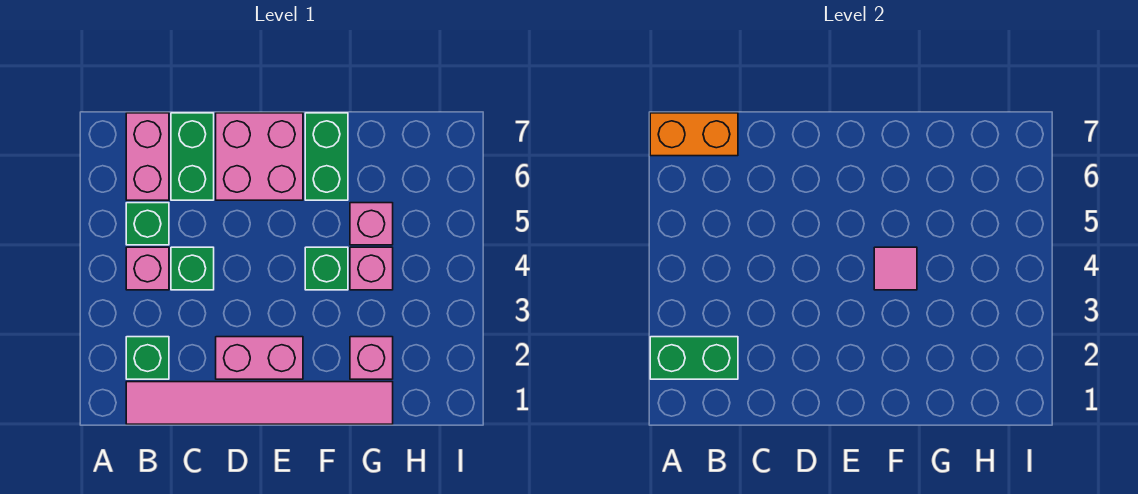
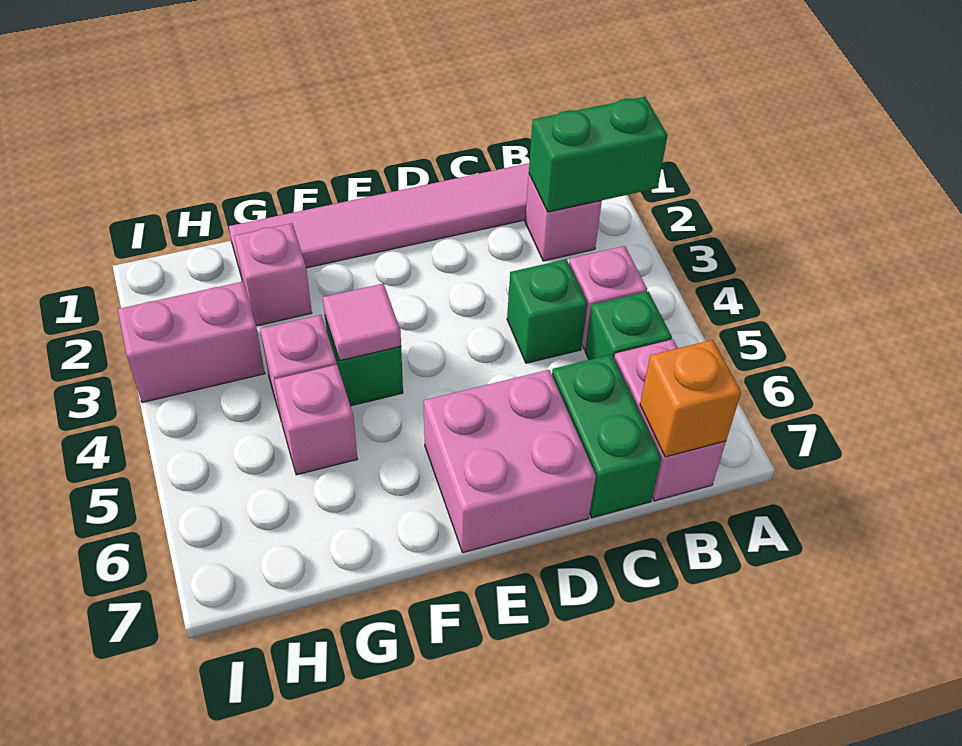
orange brick A7:B7 level 2 -> orange brick B7 level 2
green brick B2 level 1 -> pink brick B2 level 1
pink brick D2:E2 level 1 -> pink brick H3:I3 level 1
green brick F6:F7 level 1 -> none

